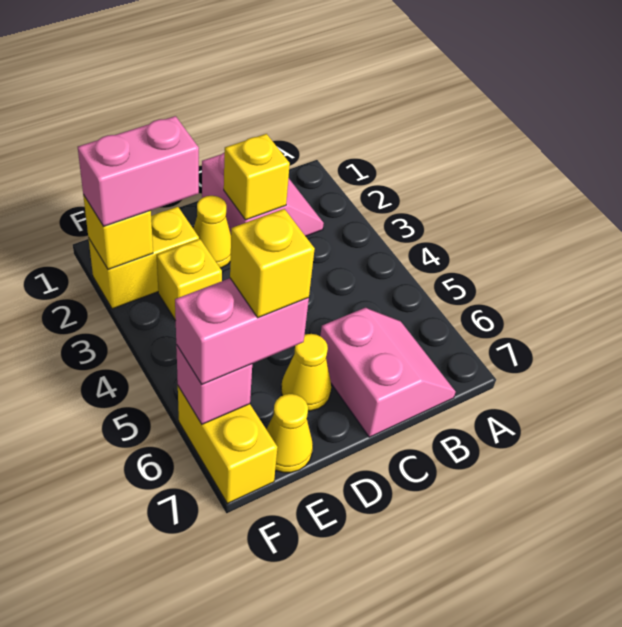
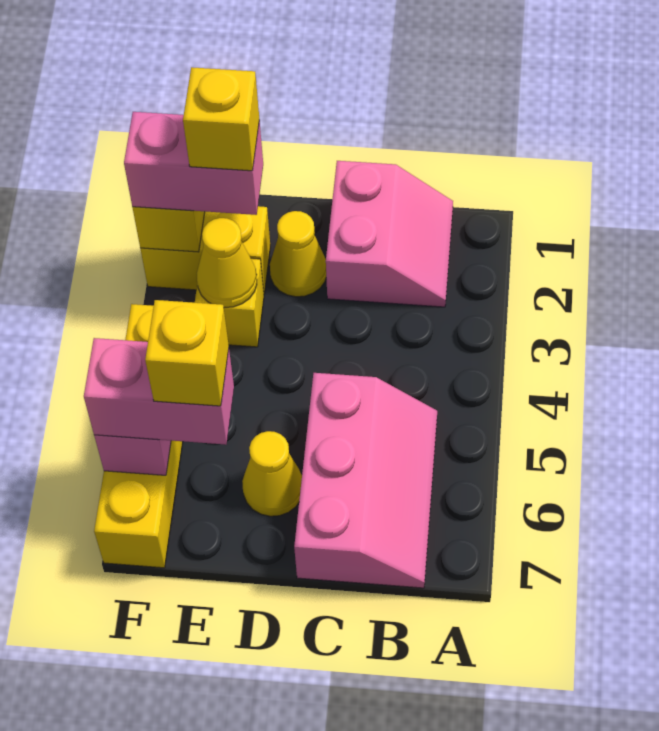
pink slope B6:C7 level 1 top C -> pink slope B5:C7 level 1 top C
yellow brick C2 level 2 -> yellow brick E2 level 4
yellow cone E7 level 1 -> yellow cone E3 level 2
yellow brick F6:F7 level 1 -> yellow brick F4:F7 level 1

